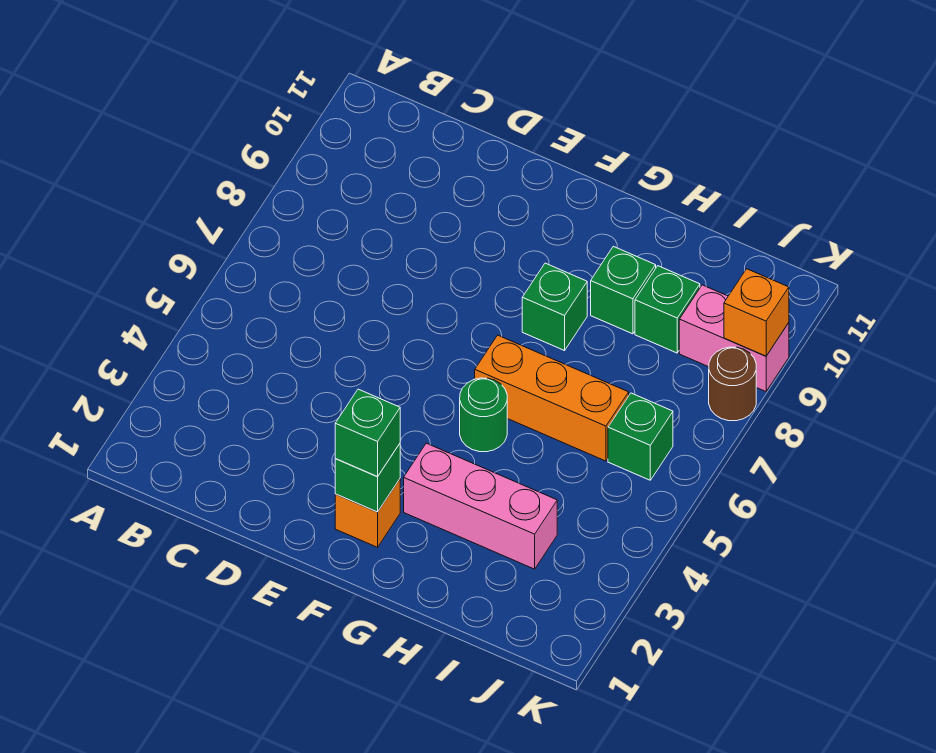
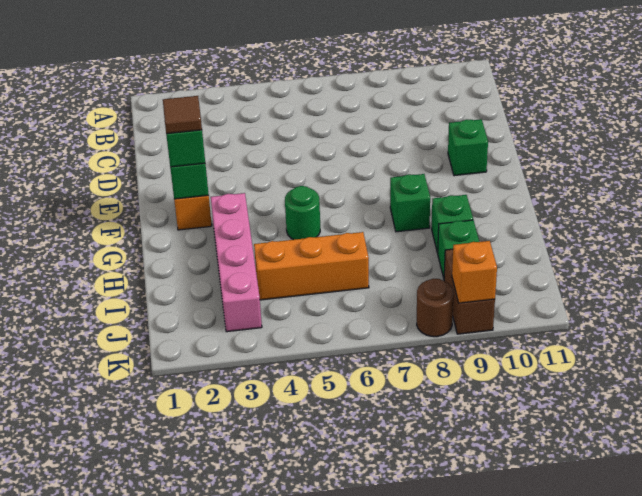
none -> brown tile F2 level 4
pink brick G3:I3 level 1 -> pink brick G3:J3 level 1
orange brick G6:I6 level 1 -> orange brick I4:I6 level 1
green brick J6 level 1 -> green brick E10 level 1
pink brick J9:K9 level 1 -> brown brick J9:K9 level 1

